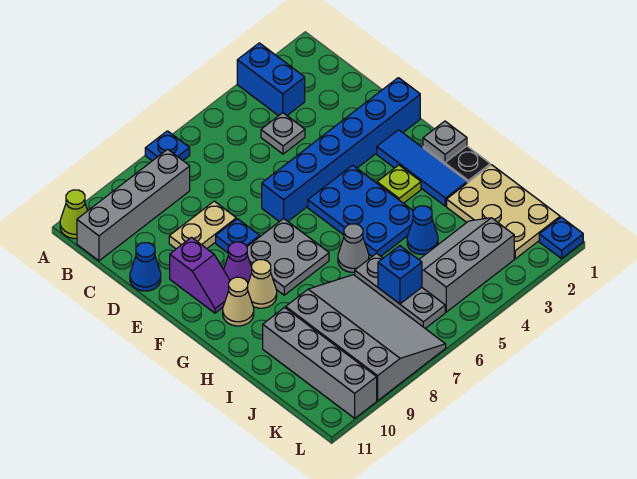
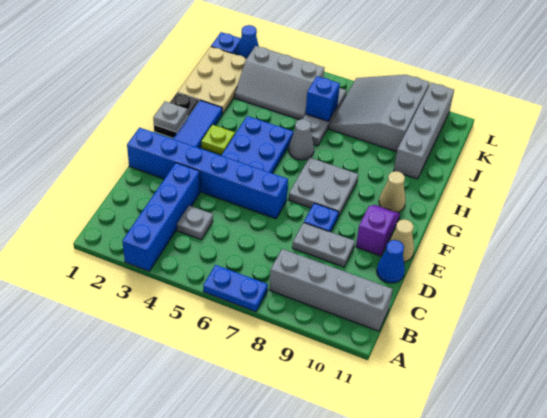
blue brick A3:B3 level 1 -> blue brick A3:D3 level 1
blue plate A7 level 1 -> blue plate A6:A7 level 1
lime cone A11 level 1 -> none
tan plate D8:D9 level 1 -> grey plate D8:D9 level 1
purple cone F9 level 1 -> none
tan cone G9 level 1 -> tan cone E11 level 1
blue cone I4 level 1 -> blue cone L2 level 1
grey slope I7:L9 level 1 top 9 -> grey slope J7:L9 level 1 top 9

